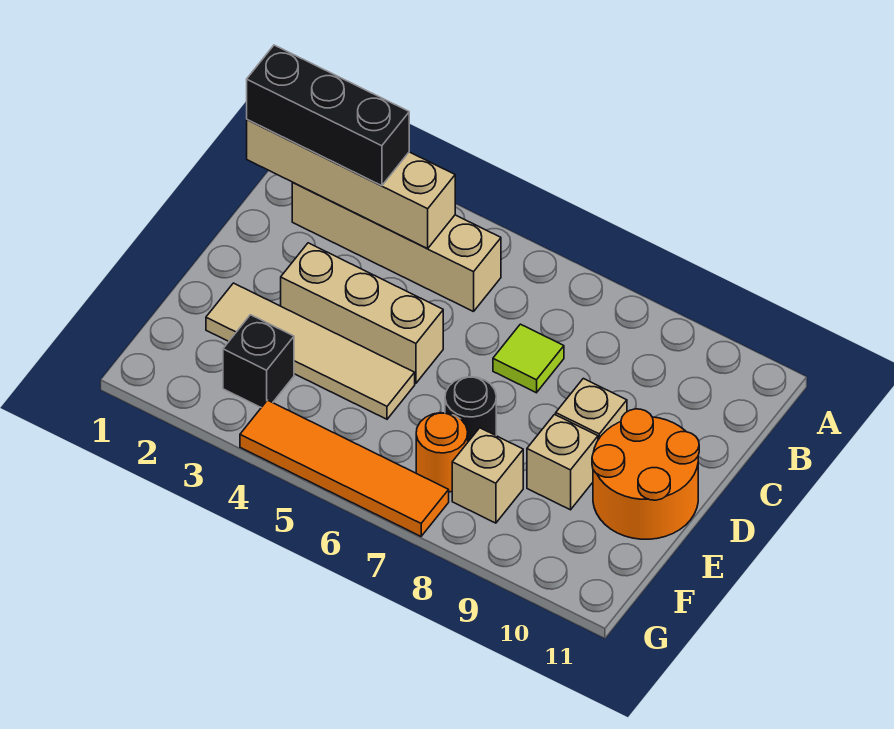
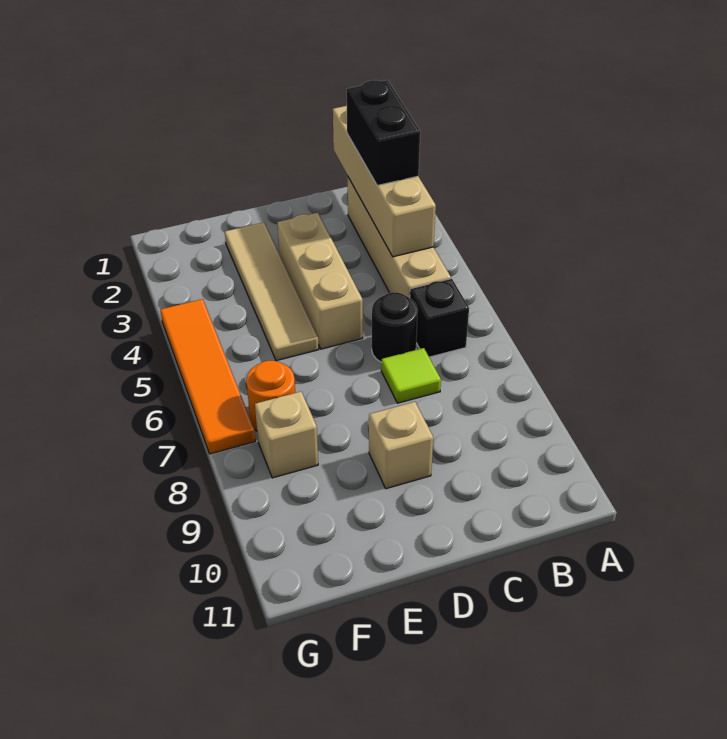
black brick B1:B3 level 3 -> black brick B2:B3 level 3
orange round brick D10:E11 level 1 -> none
black round brick E7 level 1 -> black round brick C6 level 1
tan brick E9 level 1 -> none
black brick F3 level 1 -> black brick B6 level 1

